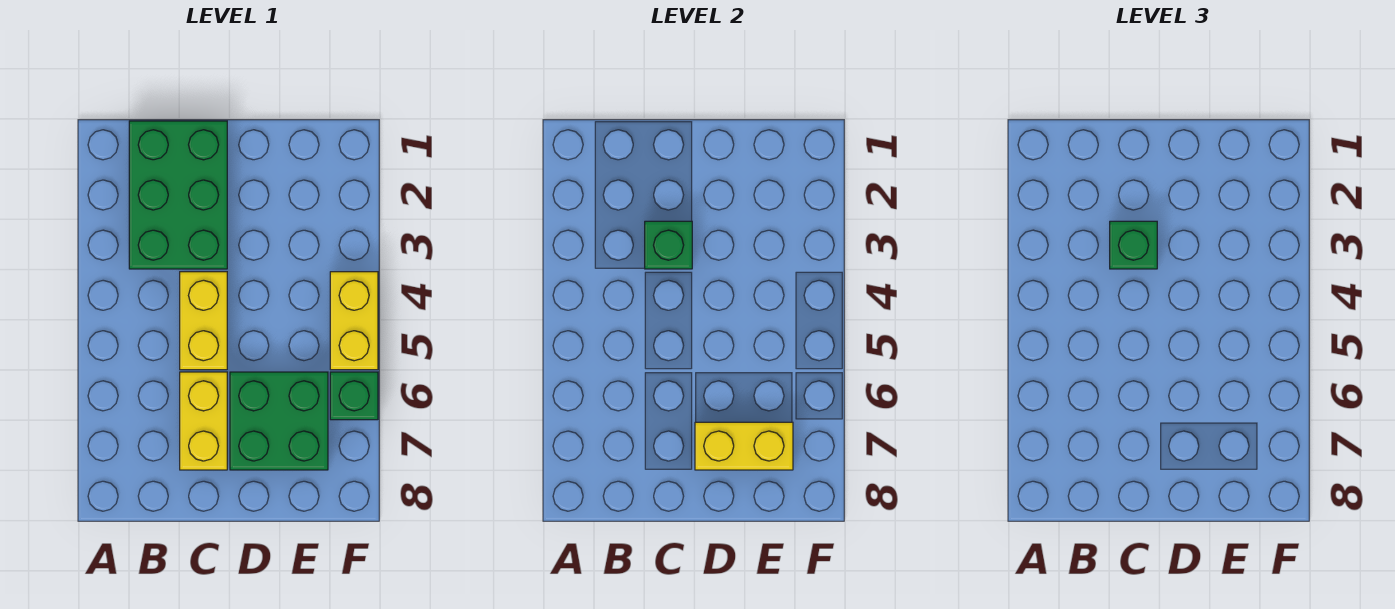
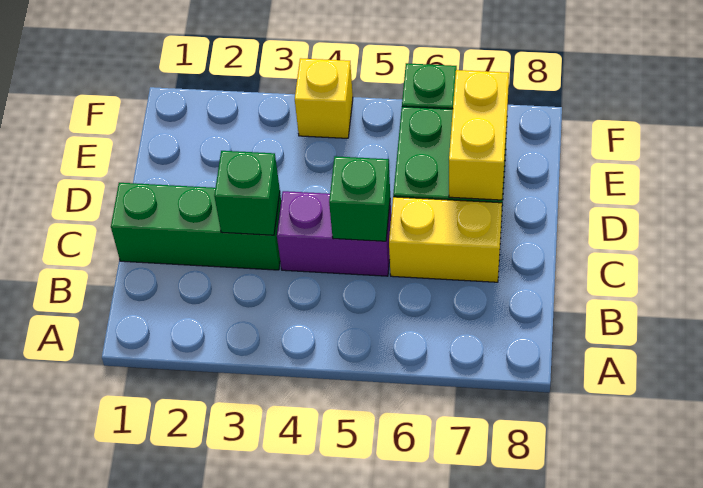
green brick B1:C3 level 1 -> green brick C1:C3 level 1
green brick C3 level 3 -> green brick C5 level 2
yellow brick C4:C5 level 1 -> purple brick C4:C5 level 1
yellow brick F4:F5 level 1 -> yellow brick F4 level 1

